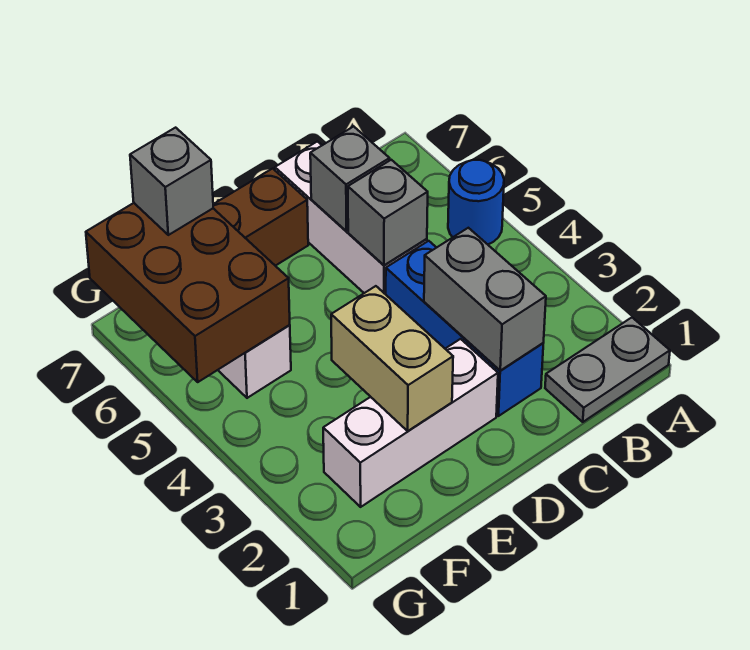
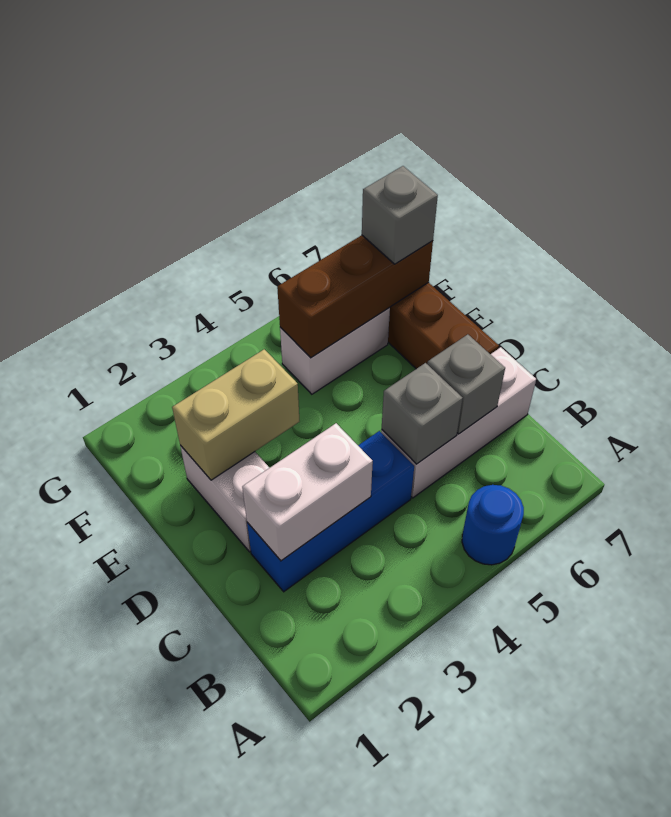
grey plate A1:B1 level 1 -> none
grey brick C2:C3 level 2 -> white brick C2:C3 level 2
white brick D2:F2 level 1 -> white brick D2:E2 level 1
brown brick F5:G7 level 2 -> brown brick F5:F7 level 2

